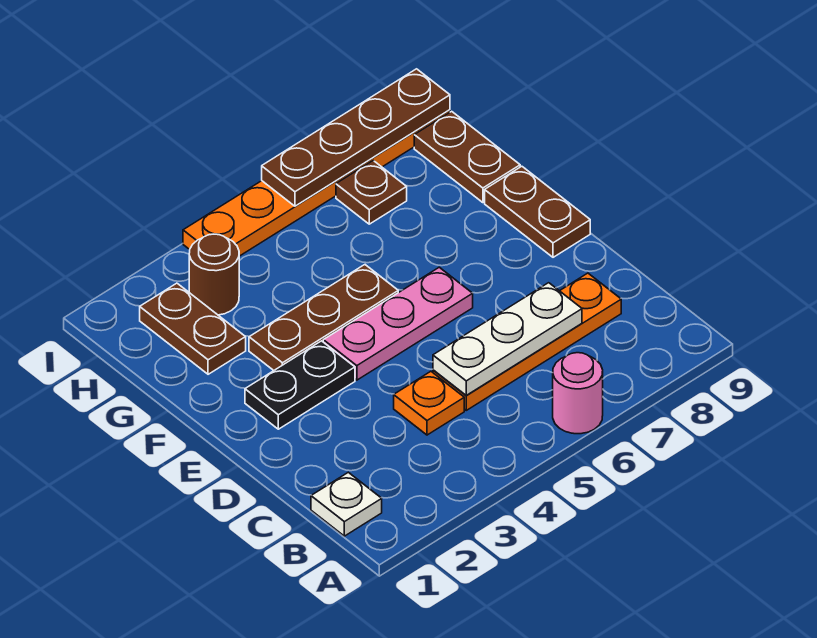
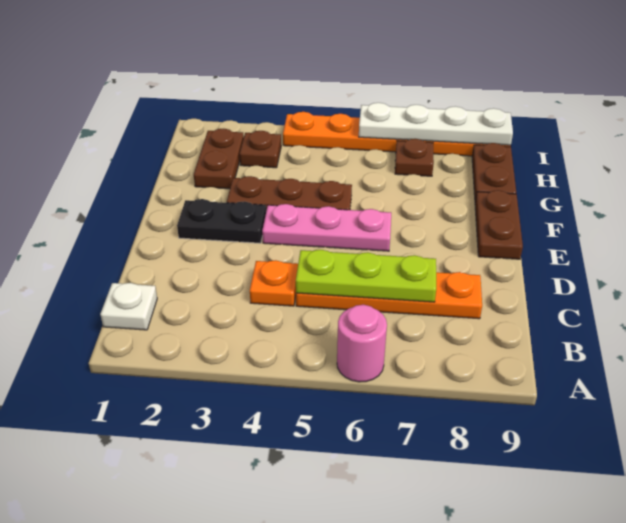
white plate C5:C7 level 2 -> lime plate C5:C7 level 2
brown round brick H3 level 1 -> brown plate H3 level 1
brown plate I6:I9 level 2 -> white plate I6:I9 level 2

